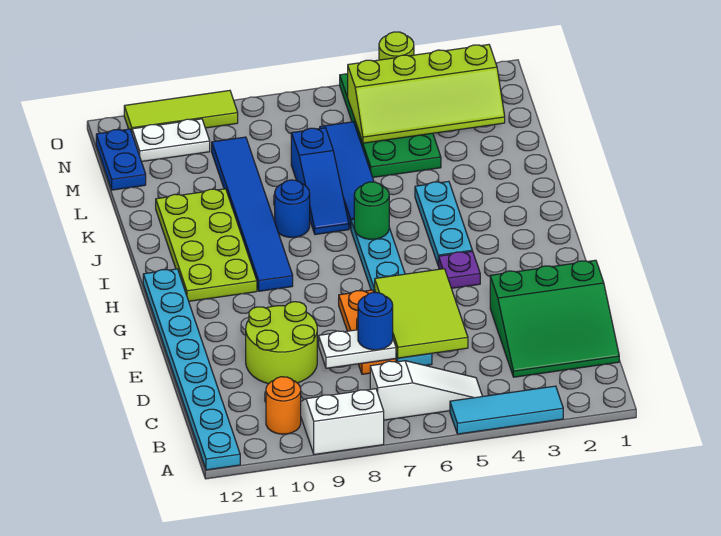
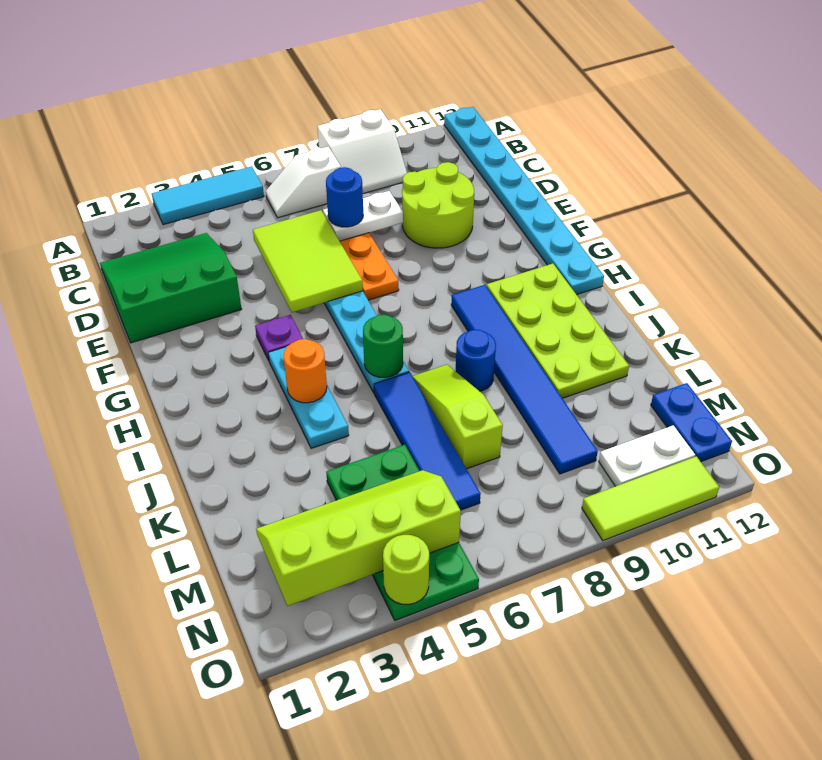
white slope B5:B7 level 1 top 7 -> white slope B6:B7 level 1 top 7
orange round brick B10 level 1 -> orange round brick I4 level 2
blue slope J7:L7 level 1 top L -> lime slope J7:L7 level 1 top L

